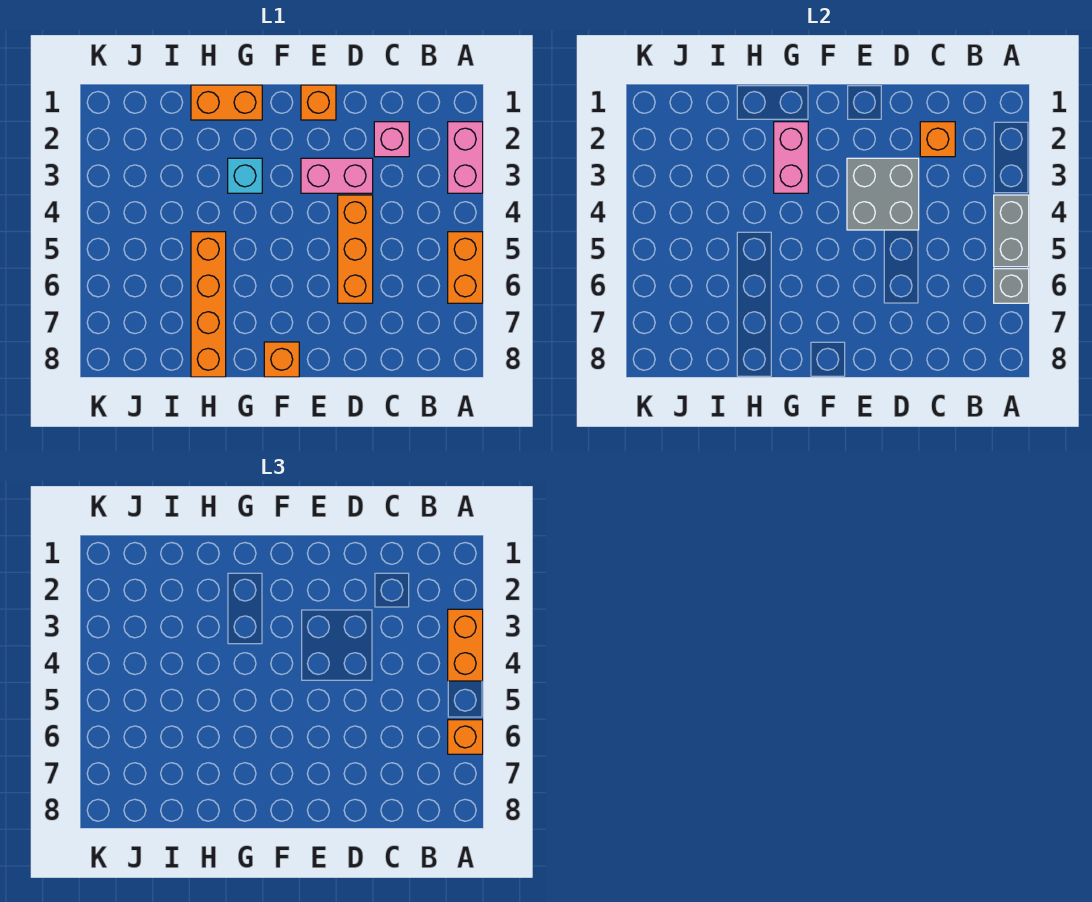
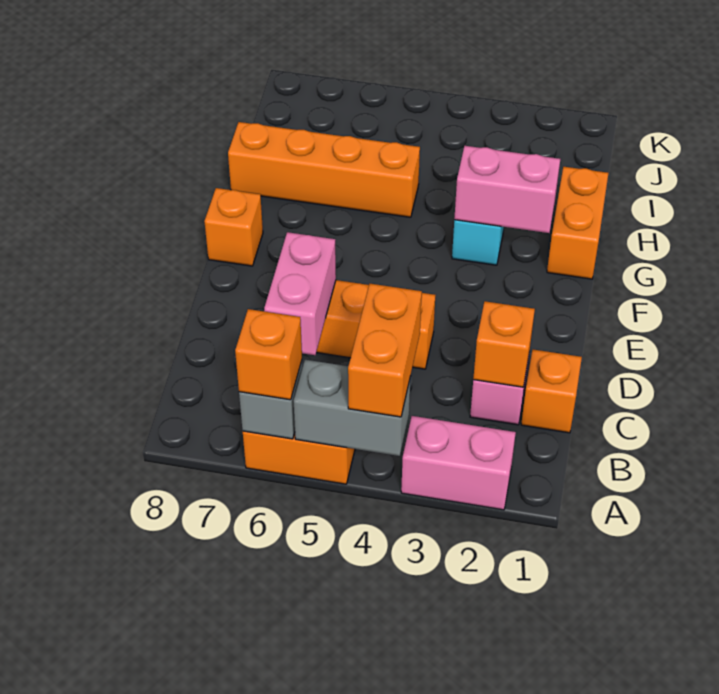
orange brick A3:A4 level 3 -> orange brick A4:B4 level 3
pink brick D3:E3 level 1 -> pink brick C6:D6 level 2
grey brick D3:E4 level 2 -> none
orange brick E1 level 1 -> orange brick C1 level 1

